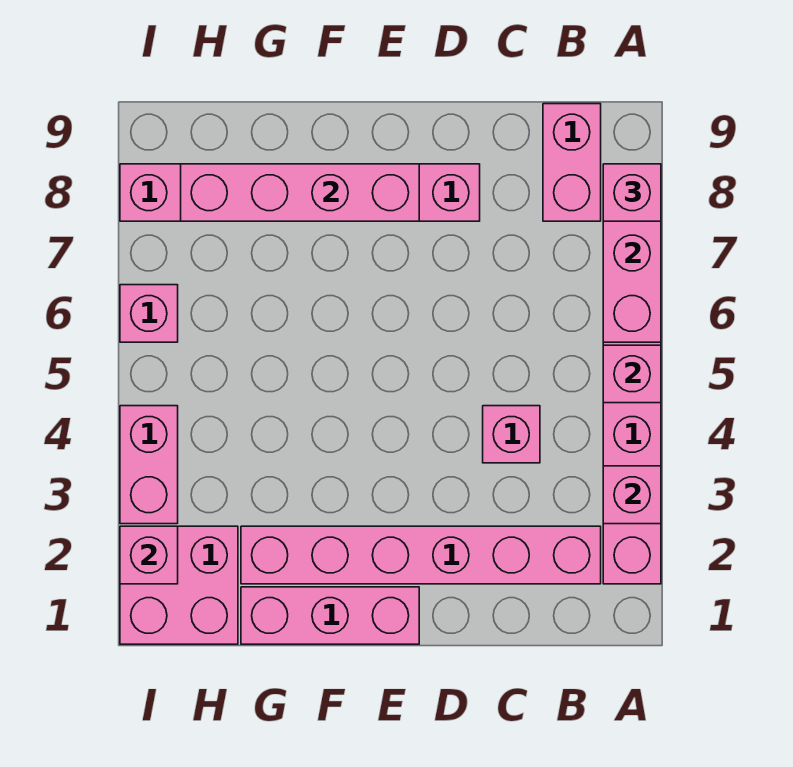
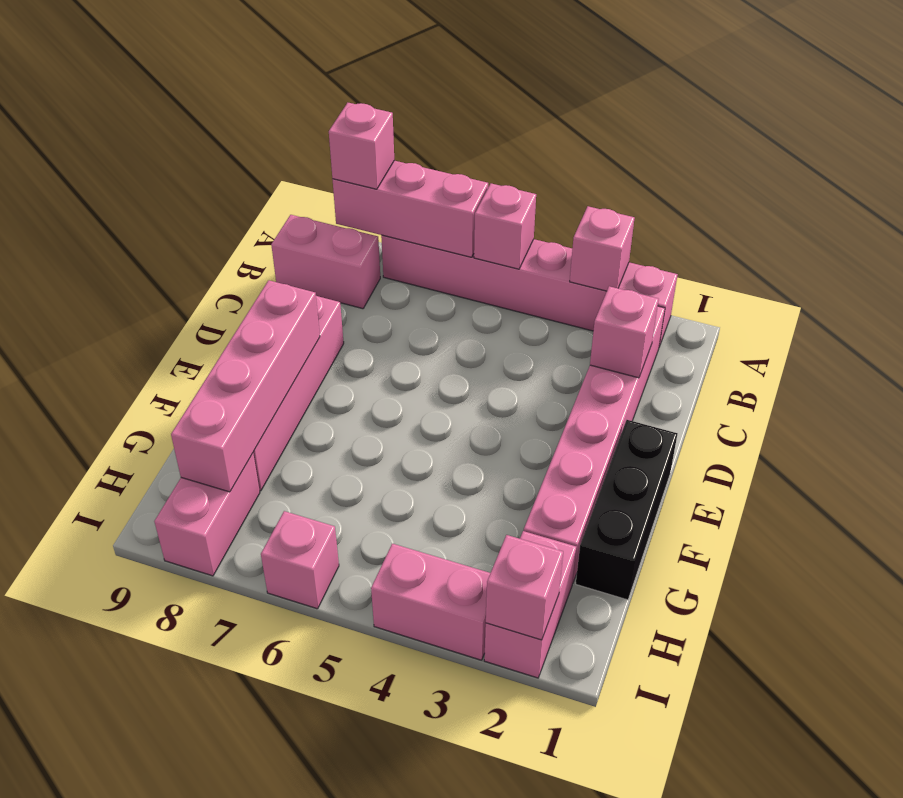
pink brick C4 level 1 -> pink brick C2 level 2
pink brick E1:G1 level 1 -> black brick E1:G1 level 1
pink brick H1:I2 level 1 -> pink brick H2:I2 level 1

